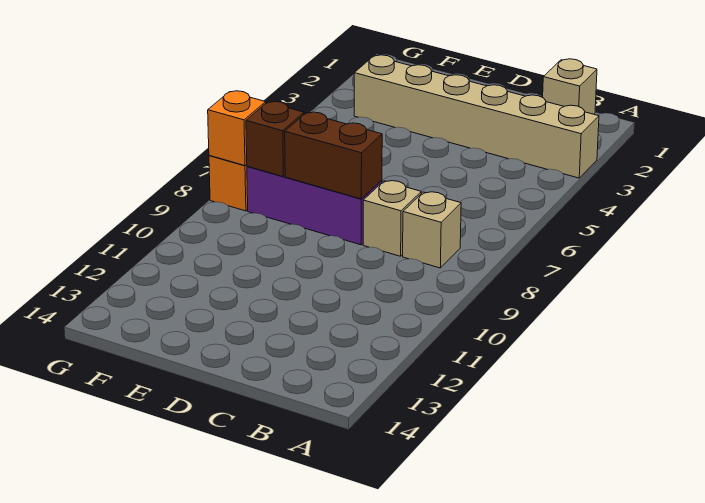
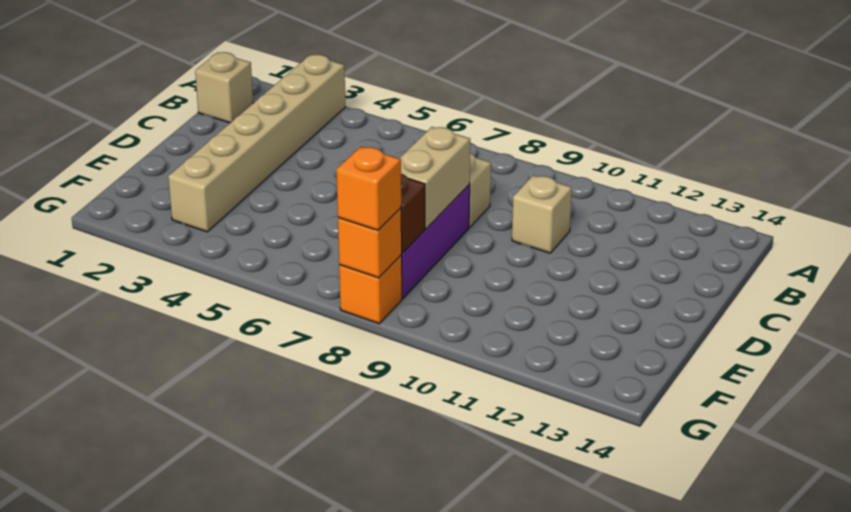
tan brick B8 level 1 -> tan brick C10 level 1
brown brick D8:E8 level 2 -> tan brick D8:E8 level 2
none -> orange brick G8 level 3

